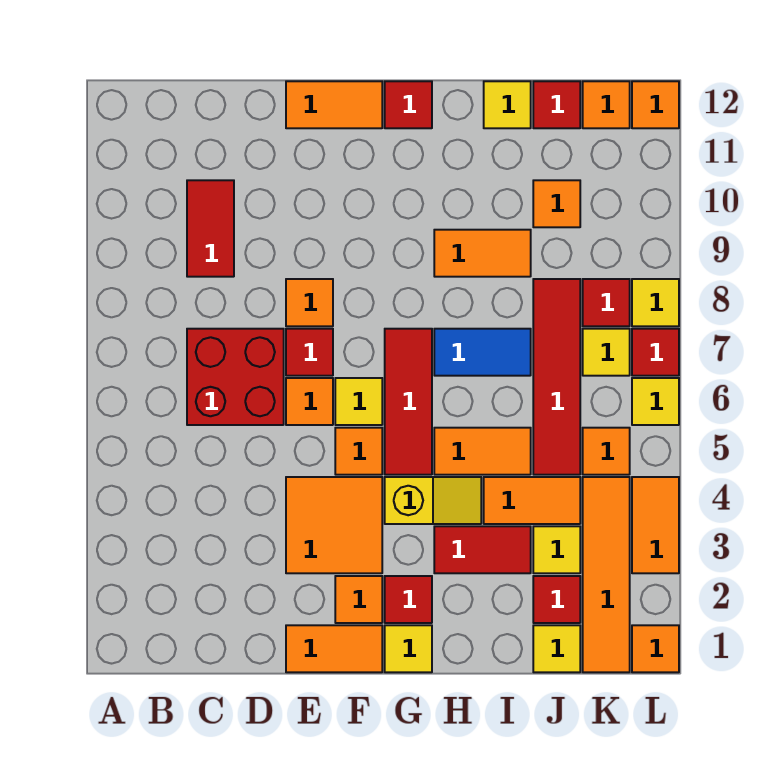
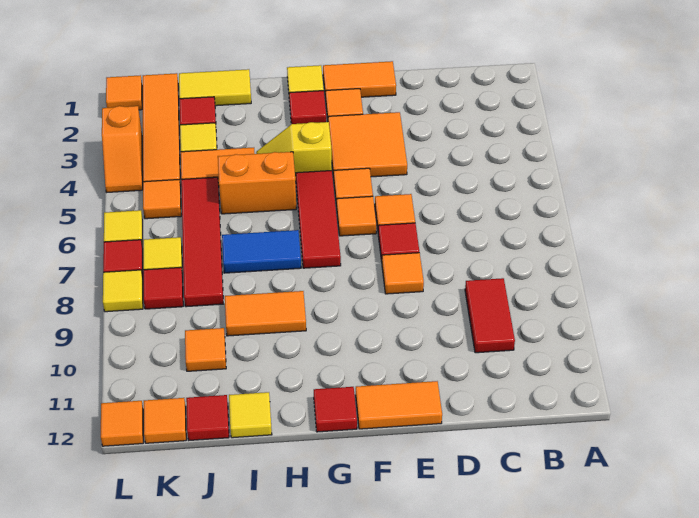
red brick C6:D7 level 1 -> none
yellow tile F6 level 1 -> orange tile F6 level 1
red tile H3:I3 level 1 -> none
orange tile H5:I5 level 1 -> orange brick H5:I5 level 1
yellow tile J1 level 1 -> yellow tile I1:J1 level 1
orange tile L3:L4 level 1 -> orange slope L3:L4 level 1 top 3

